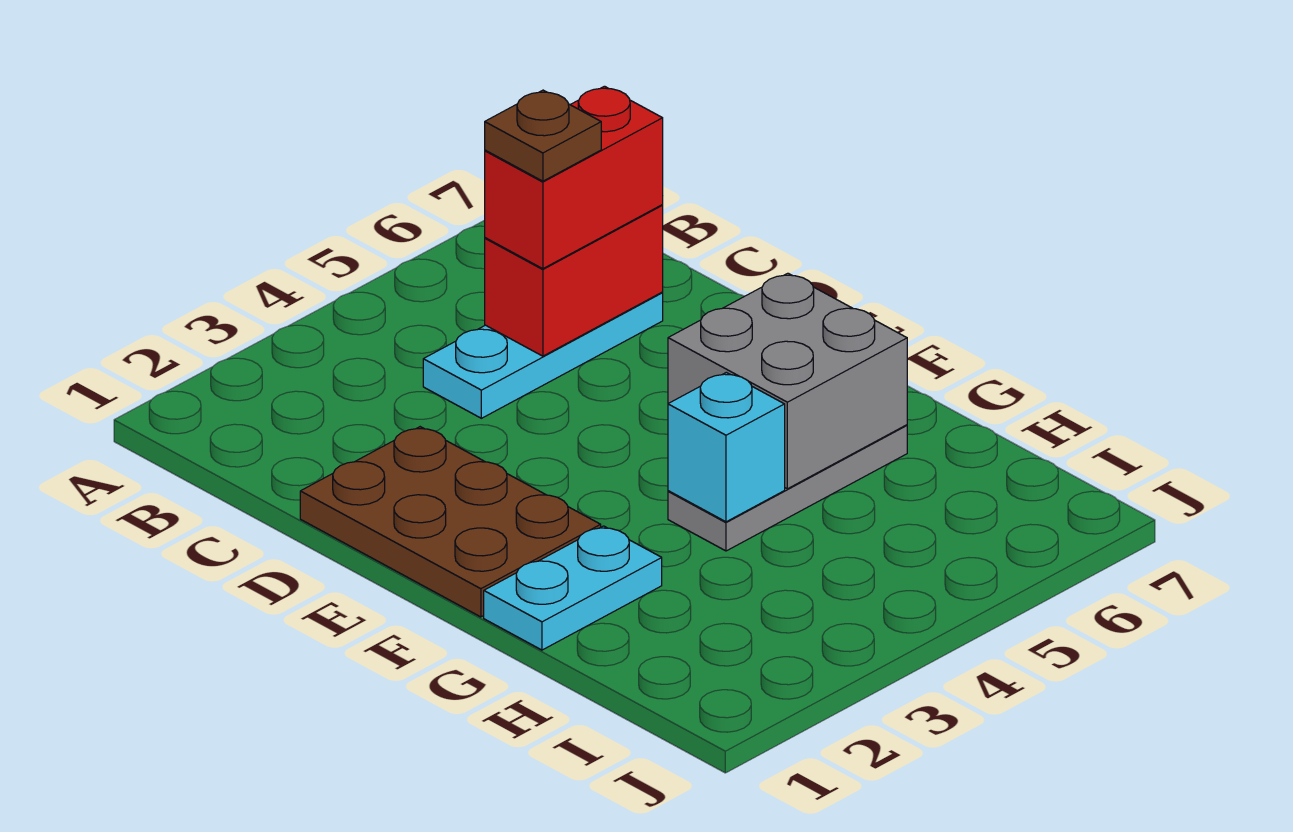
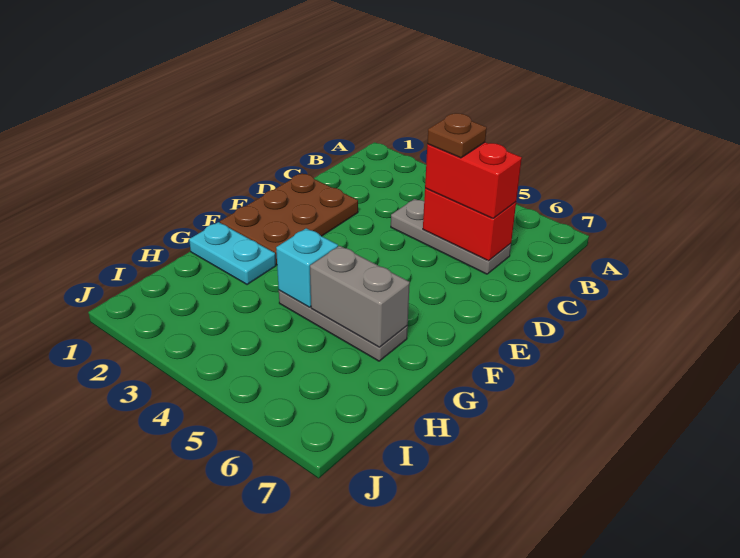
cyan plate C4:C6 level 1 -> grey plate C4:C6 level 1
grey brick F5:G6 level 2 -> grey brick G5:G6 level 2

